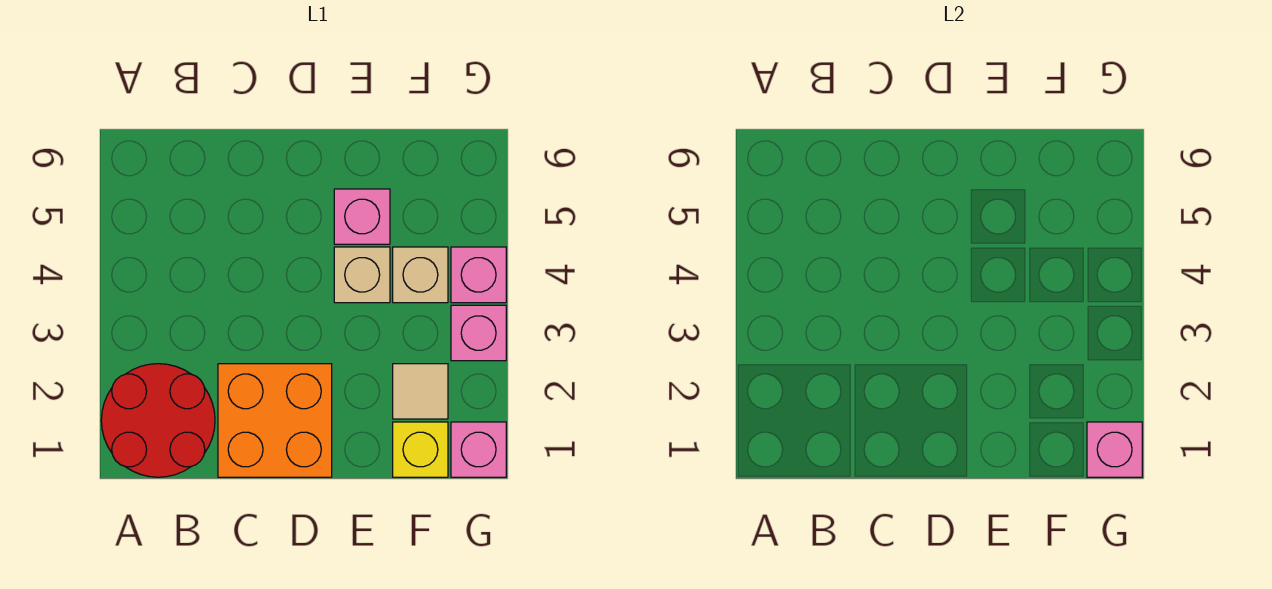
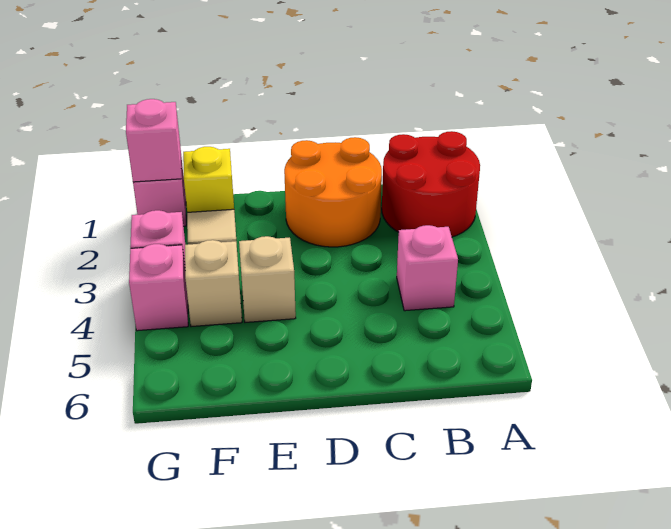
orange brick C1:D2 level 1 -> orange round brick C1:D2 level 1
pink brick E5 level 1 -> pink brick B4 level 1

